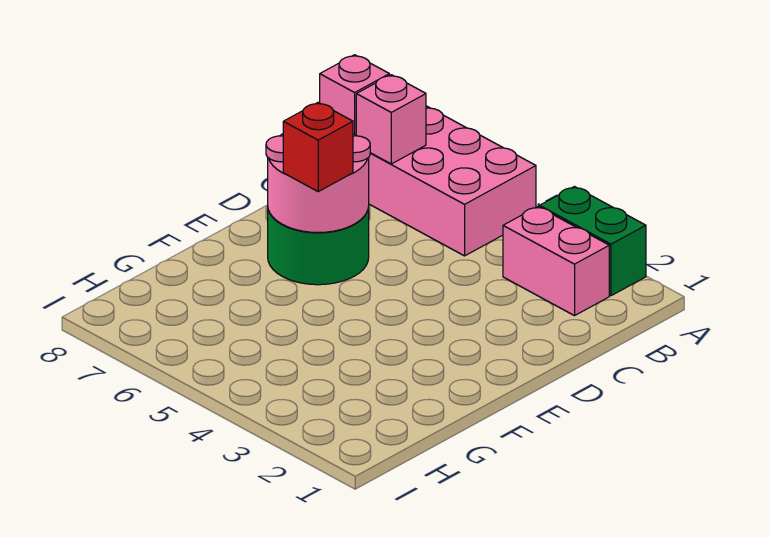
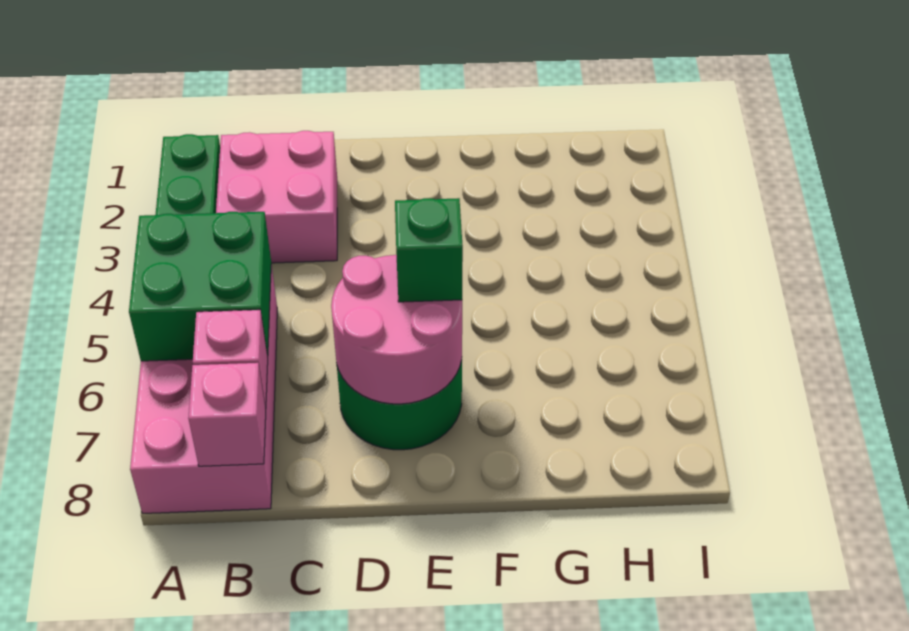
none -> green brick A5:B6 level 2
pink brick B2:B3 level 1 -> pink brick B2:C3 level 1
red brick E6 level 3 -> green brick E6 level 3

